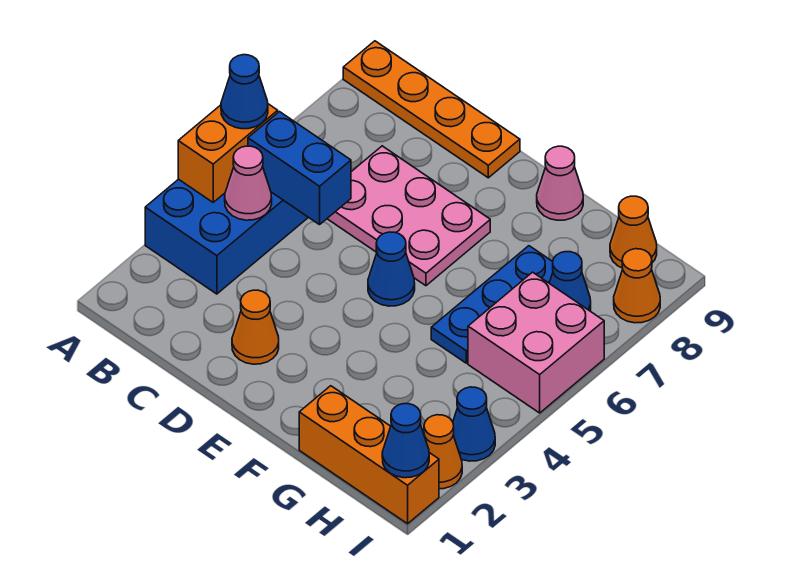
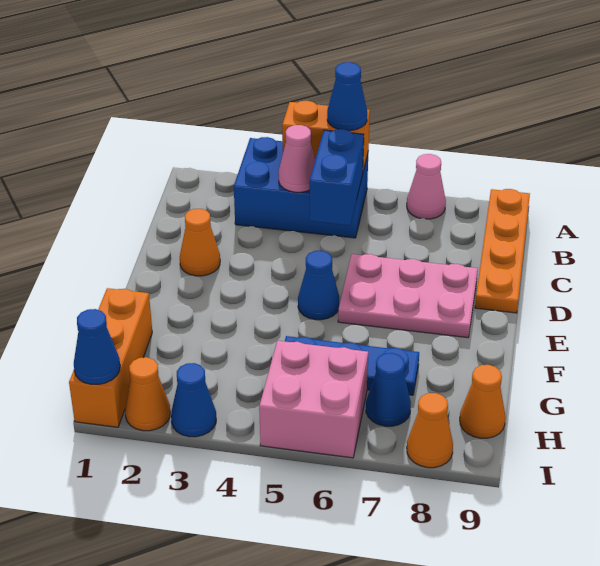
pink plate C6:E7 level 1 -> pink plate D6:E8 level 1
pink cone F9 level 1 -> pink cone A7 level 1

